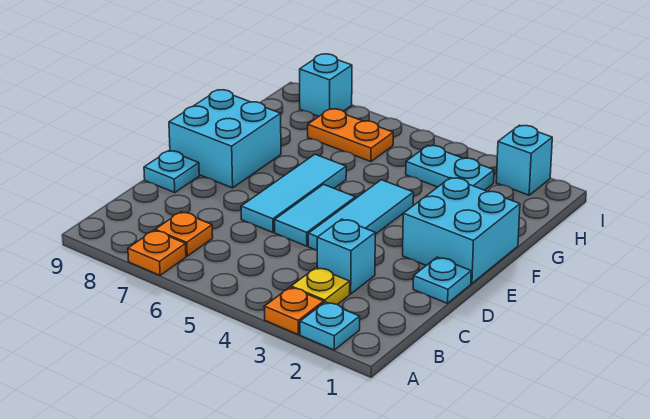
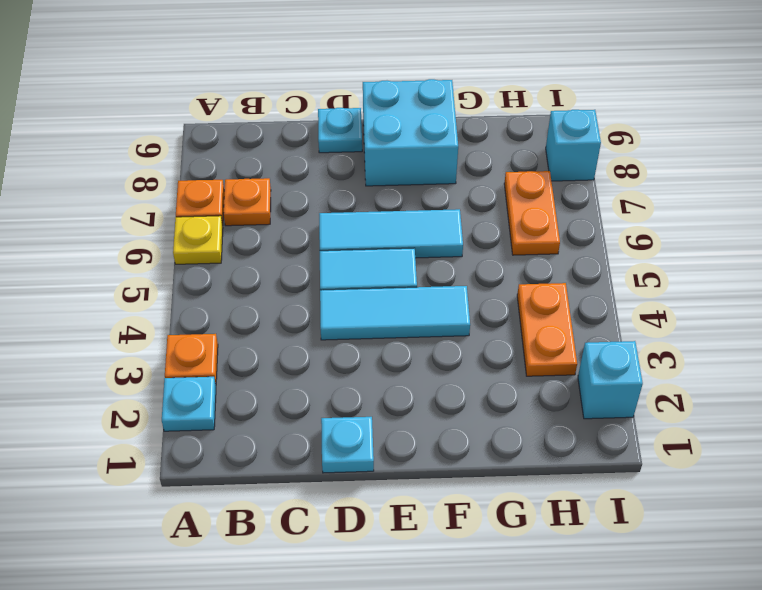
yellow plate B3 level 1 -> yellow plate A6 level 1
cyan brick C3 level 1 -> none
cyan brick E1:F2 level 1 -> none
cyan plate H3:H4 level 1 -> orange plate H3:H4 level 1

